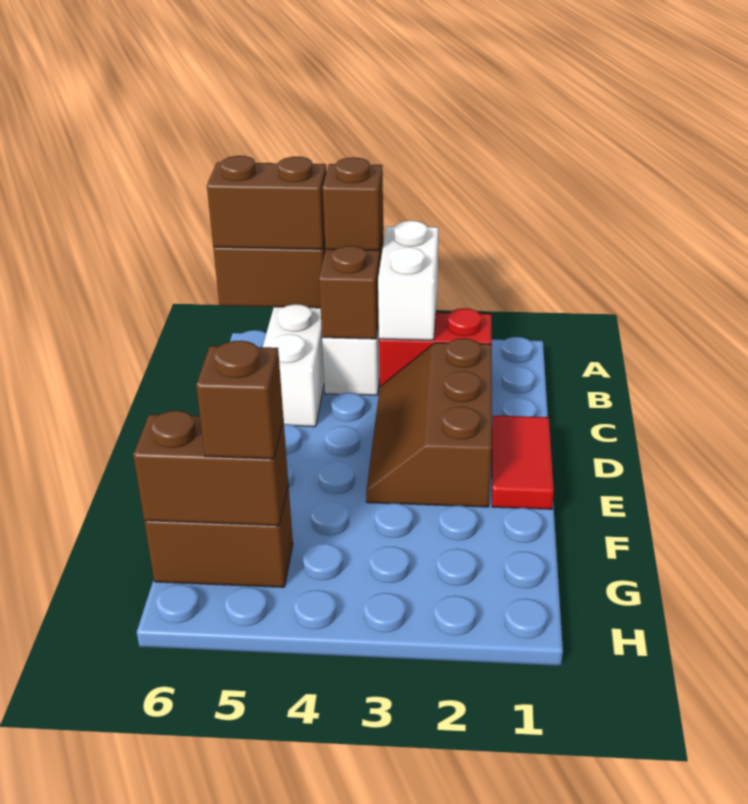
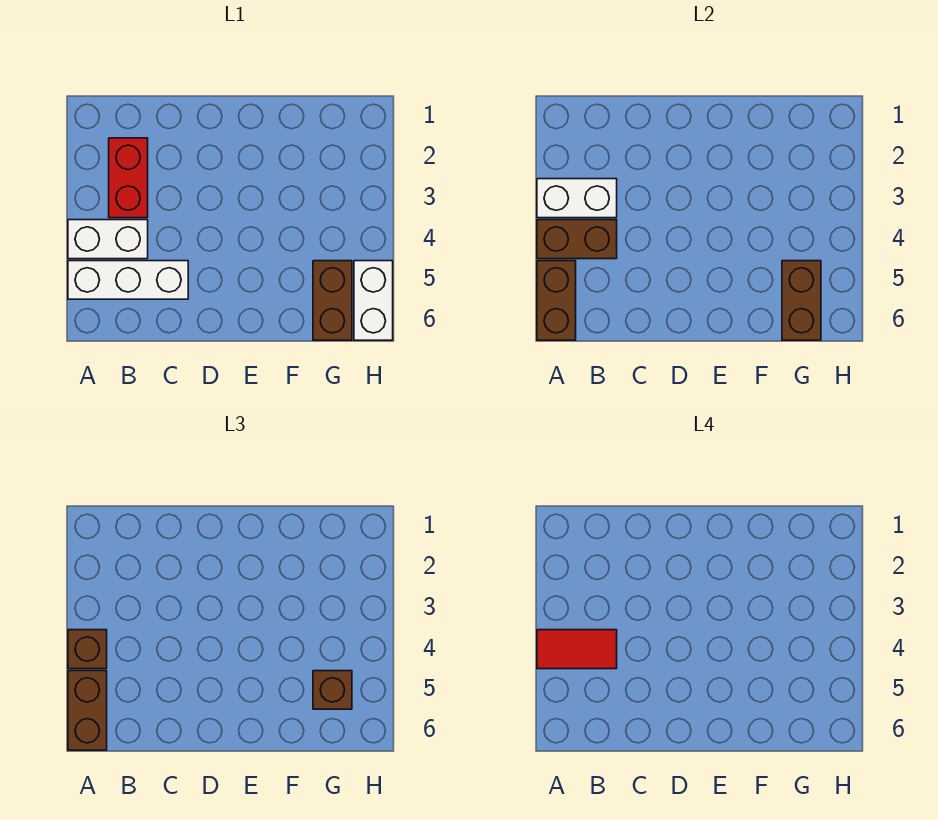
brown slope C2:E3 level 1 top 2 -> none
red tile D1:E1 level 1 -> red tile A4:B4 level 4
none -> white brick H5:H6 level 1

